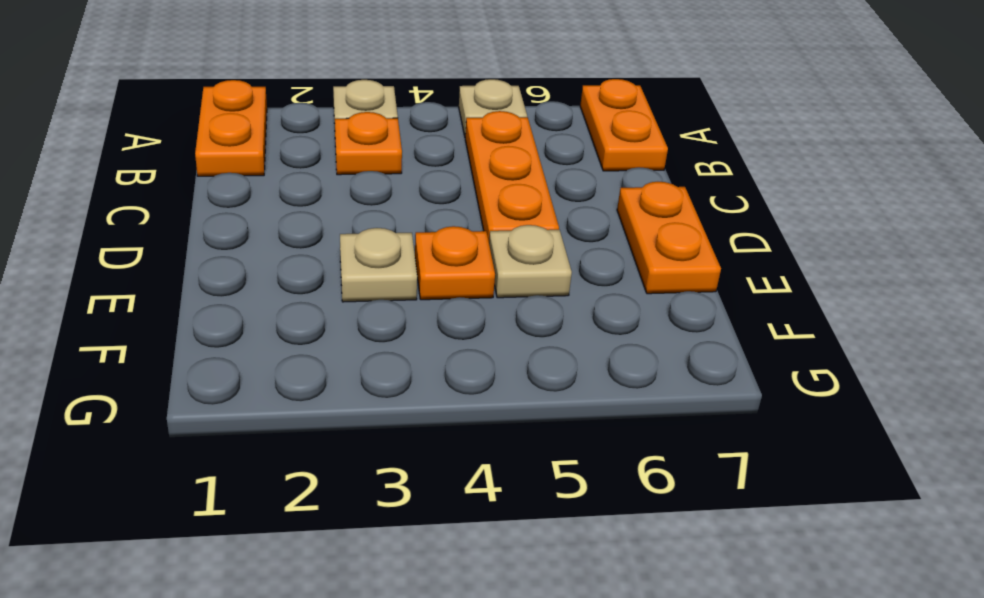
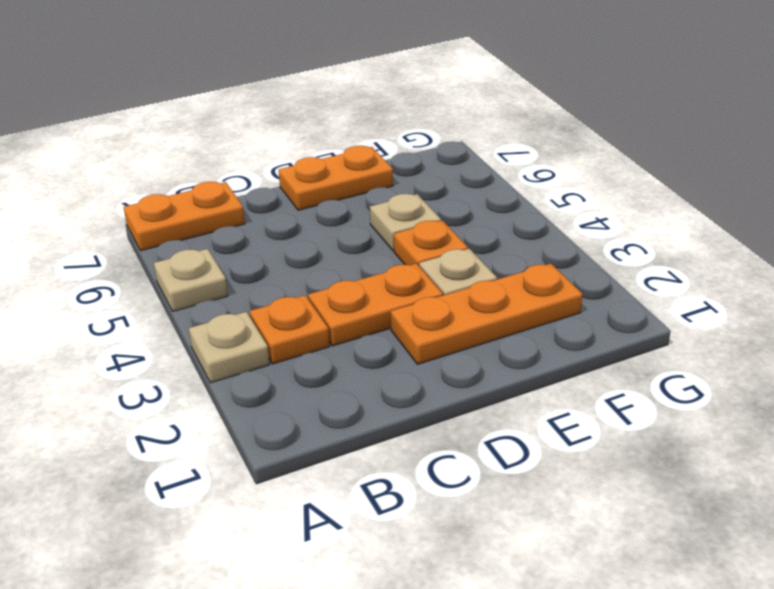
orange plate A1:B1 level 1 -> orange plate C3:D3 level 1
orange plate B5:D5 level 1 -> orange plate D2:F2 level 1

